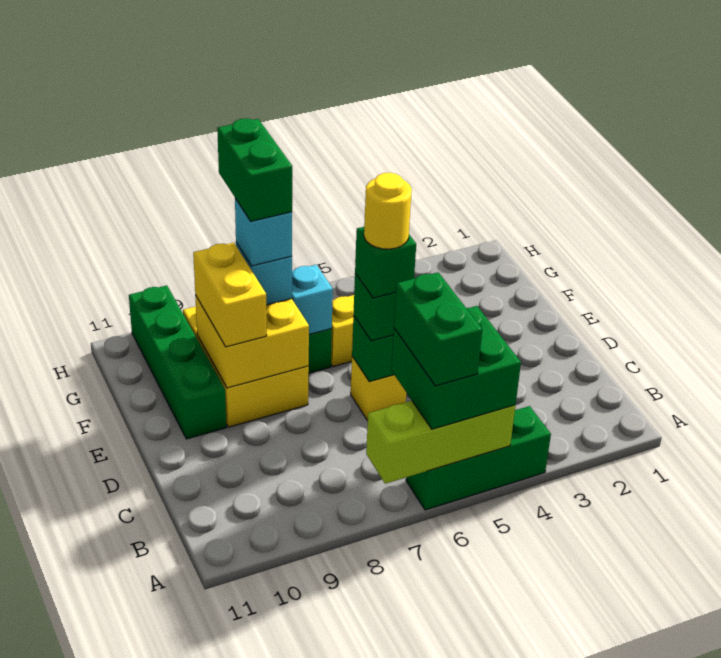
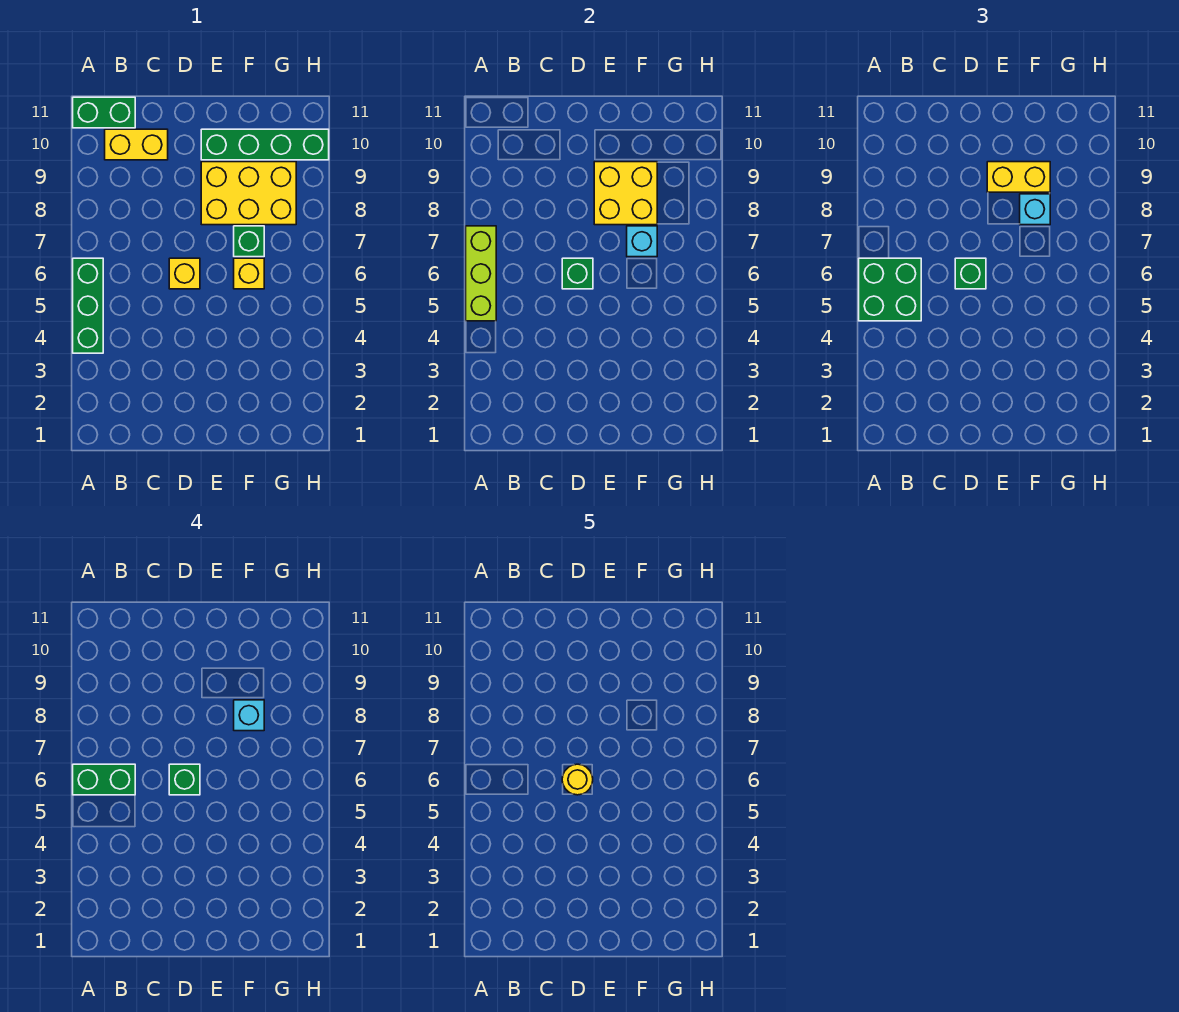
none -> yellow brick B10:C10 level 1
green brick F8:G8 level 5 -> green brick A11:B11 level 1

